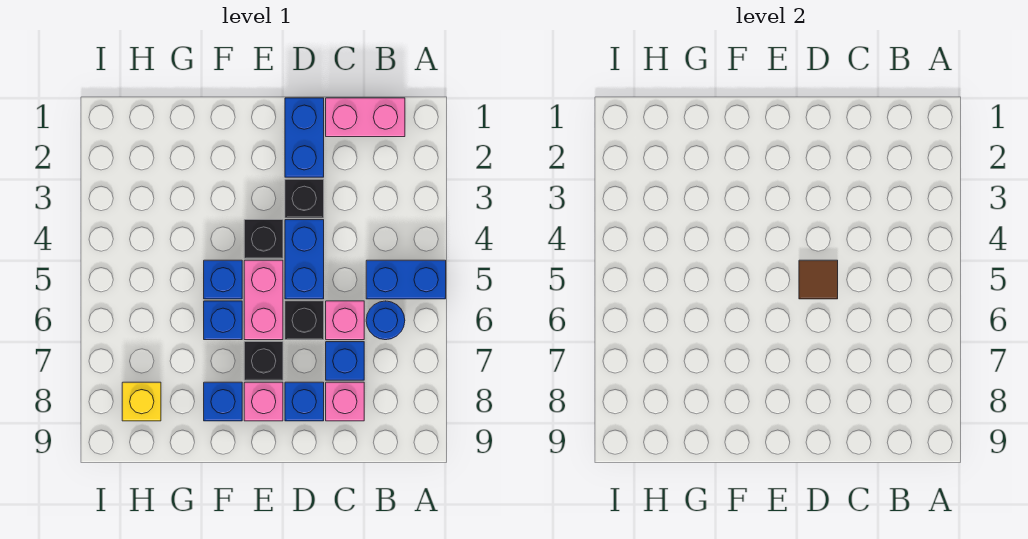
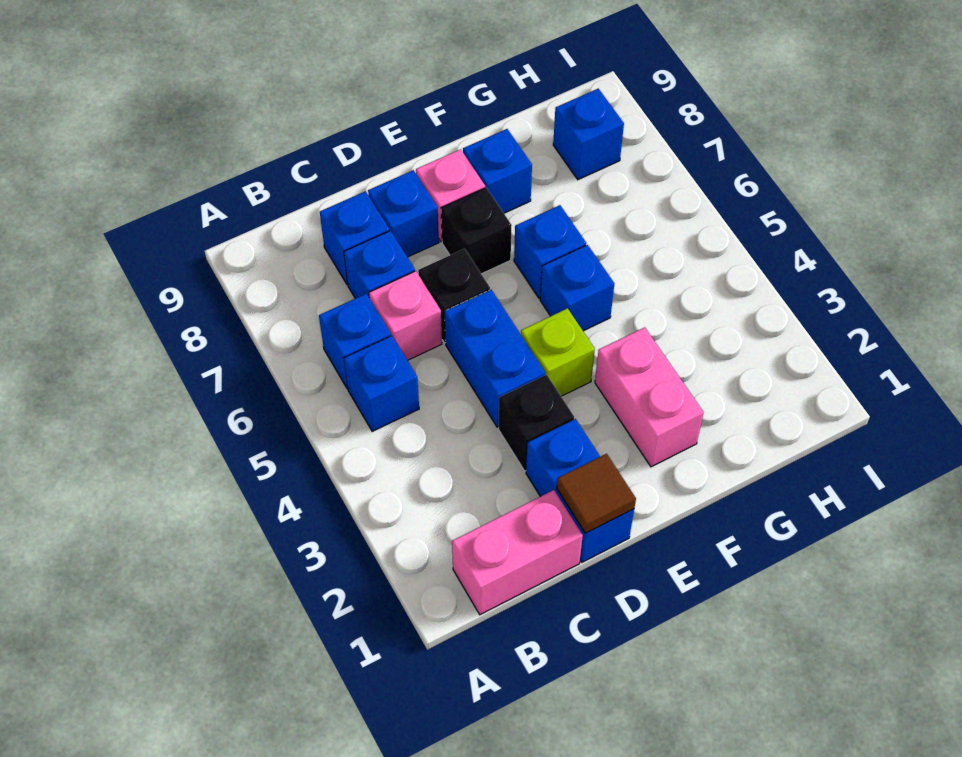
blue brick A5:B5 level 1 -> blue brick B5 level 1
blue round brick B6 level 1 -> blue brick B6 level 1
pink brick C8 level 1 -> blue brick C8 level 1
brown tile D5 level 2 -> brown tile D1 level 2
black brick E4 level 1 -> lime brick E4 level 1
pink brick E5:E6 level 1 -> pink brick F2:F3 level 1
yellow brick H8 level 1 -> blue brick H8 level 1

